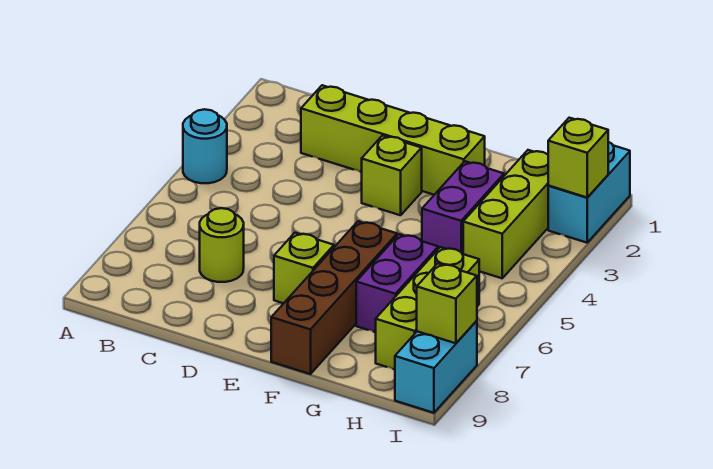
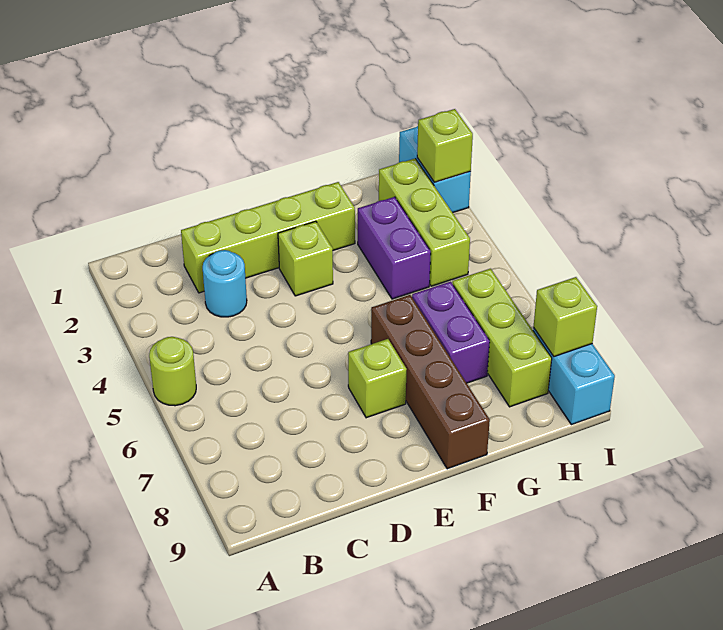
cyan round brick A4 level 1 -> cyan round brick C3 level 1
lime round brick C7 level 1 -> lime round brick A5 level 1

